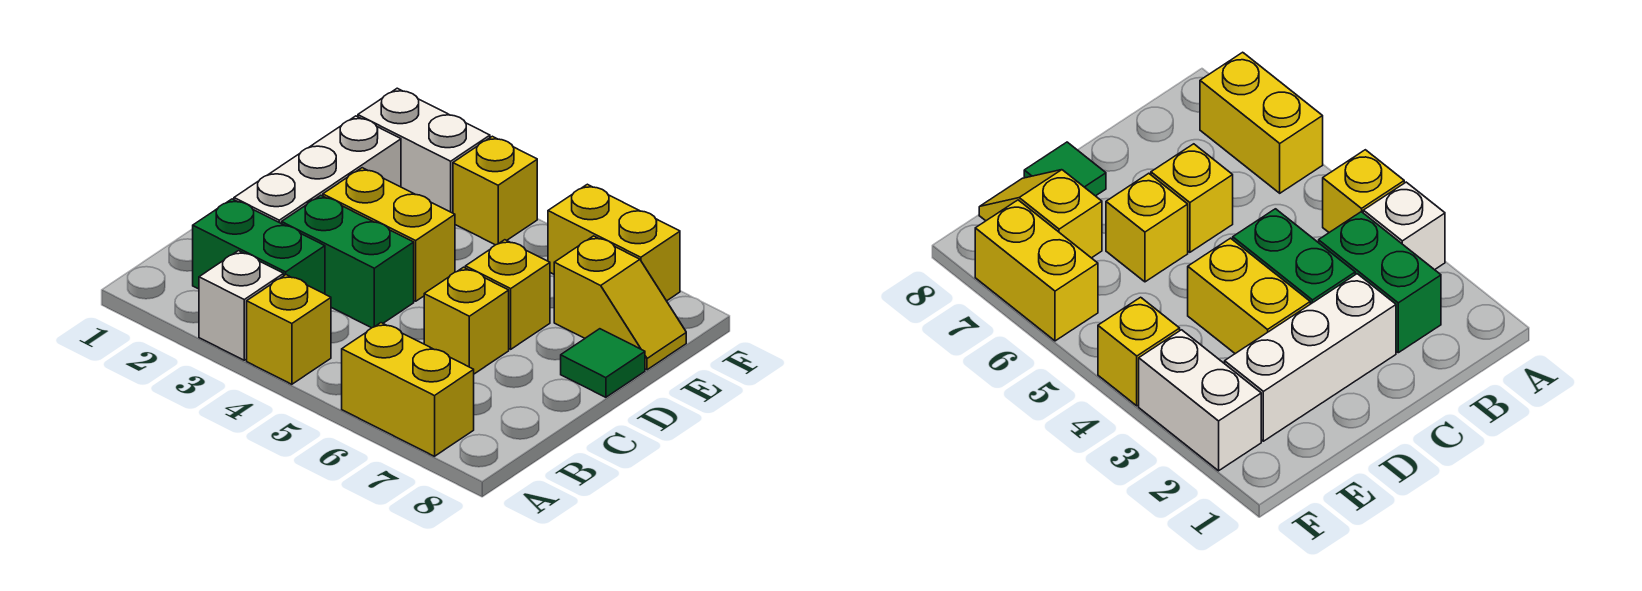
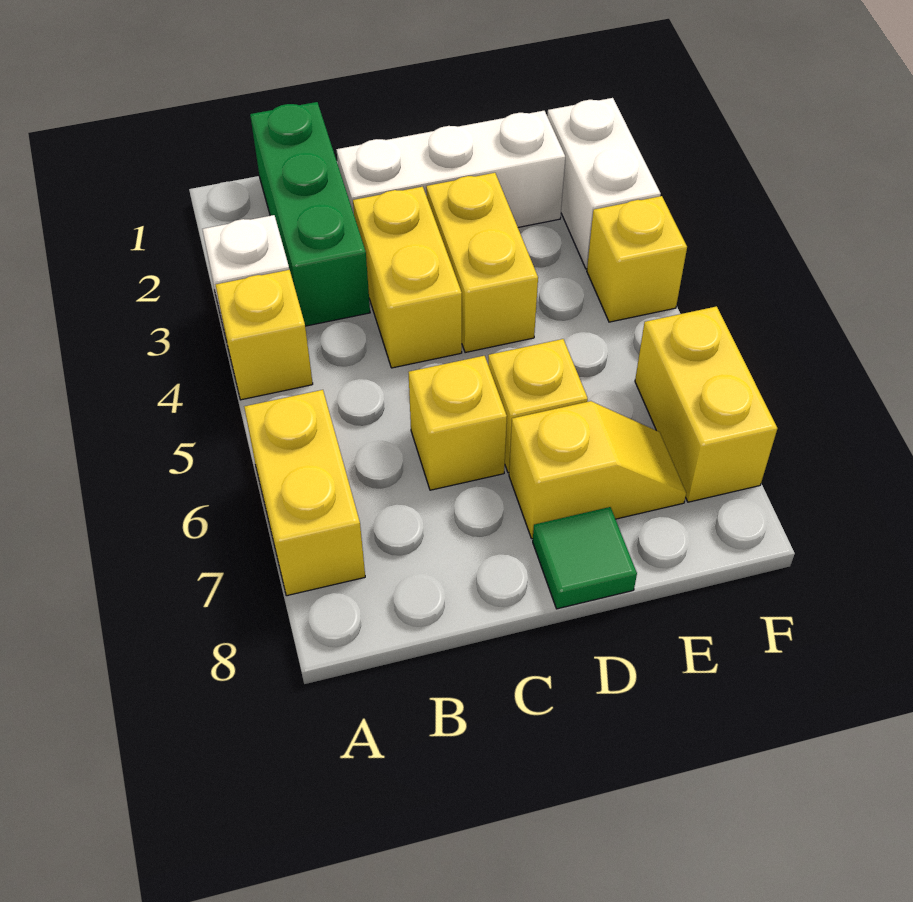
green brick B2:B3 level 1 -> green brick B1:B3 level 1
green brick C3:C4 level 1 -> yellow brick C3:C4 level 1
yellow slope E7:E8 level 1 top 7 -> yellow slope D7:E7 level 1 top D

